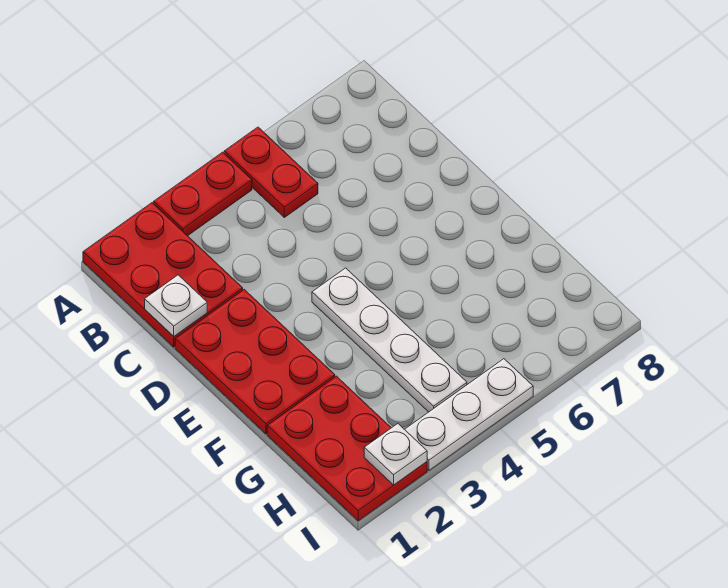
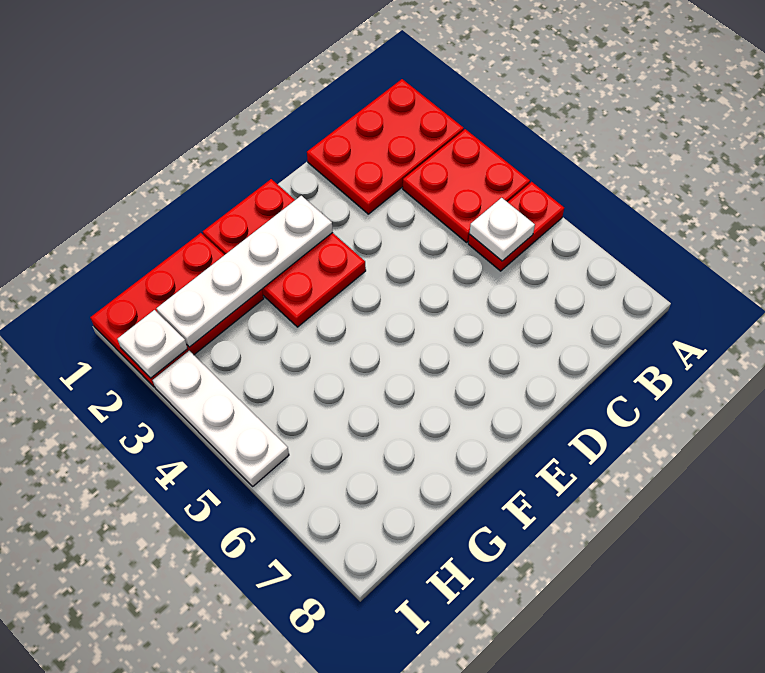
red plate A3:A4 level 1 -> red plate A3:B4 level 1
white plate C1 level 2 -> white plate B5 level 2
red plate D1:F2 level 1 -> red plate E1:F3 level 1
white plate E4:H4 level 1 -> white plate E2:H2 level 2

